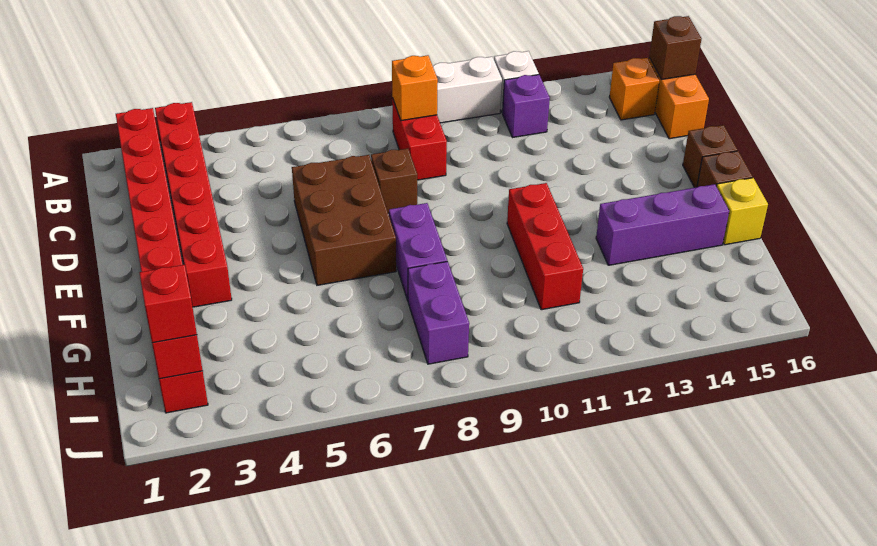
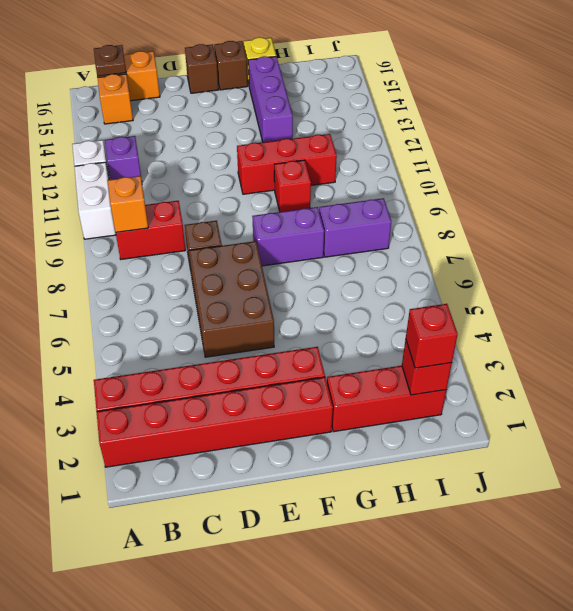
brown brick B16 level 2 -> brown plate B16 level 2
brown brick D6:F7 level 1 -> brown brick D5:E7 level 1
none -> red brick G10 level 1

